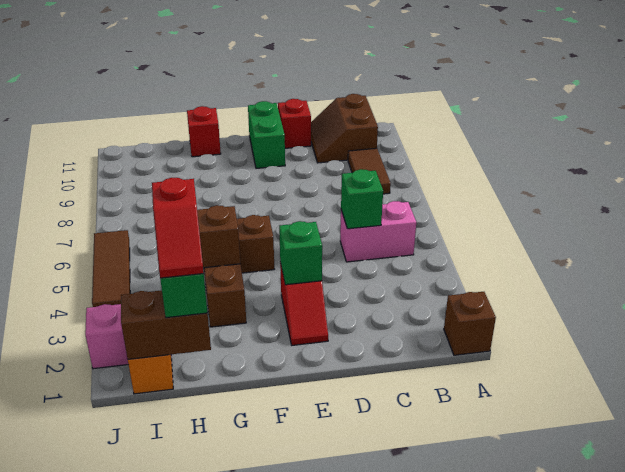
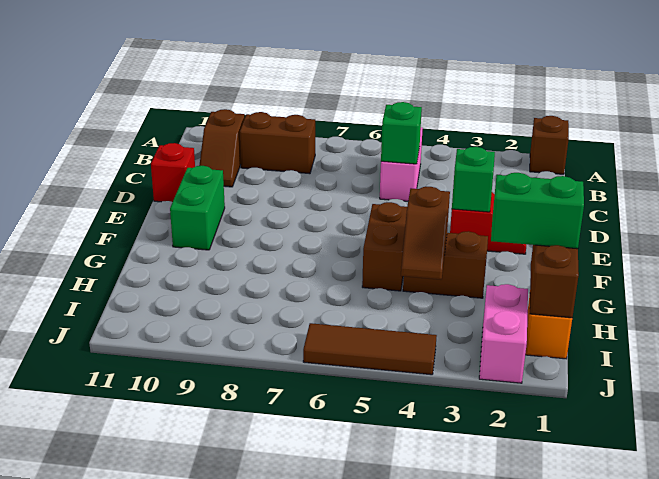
brown tile B8:B9 level 1 -> brown brick B8:B9 level 1
brown slope B10:C11 level 1 top B -> brown slope B10:C10 level 1 top B
green brick E10:E11 level 1 -> green brick E10:F10 level 1
red brick G11 level 1 -> none
red slope H1:H2 level 4 top 2 -> none

